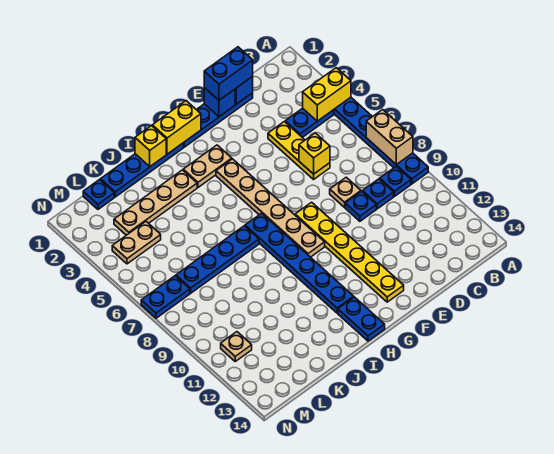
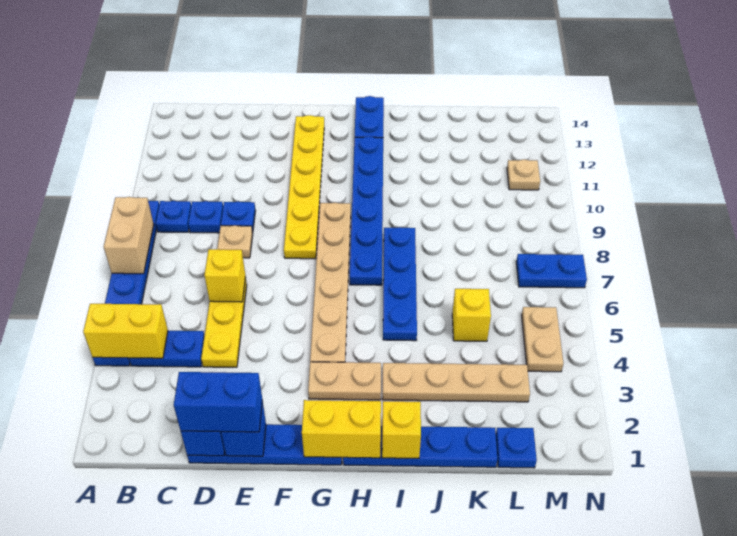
blue plate I7:L7 level 1 -> blue plate I5:I8 level 1
none -> yellow brick K5 level 1
tan plate L4:M4 level 1 -> tan plate M4:M5 level 1

